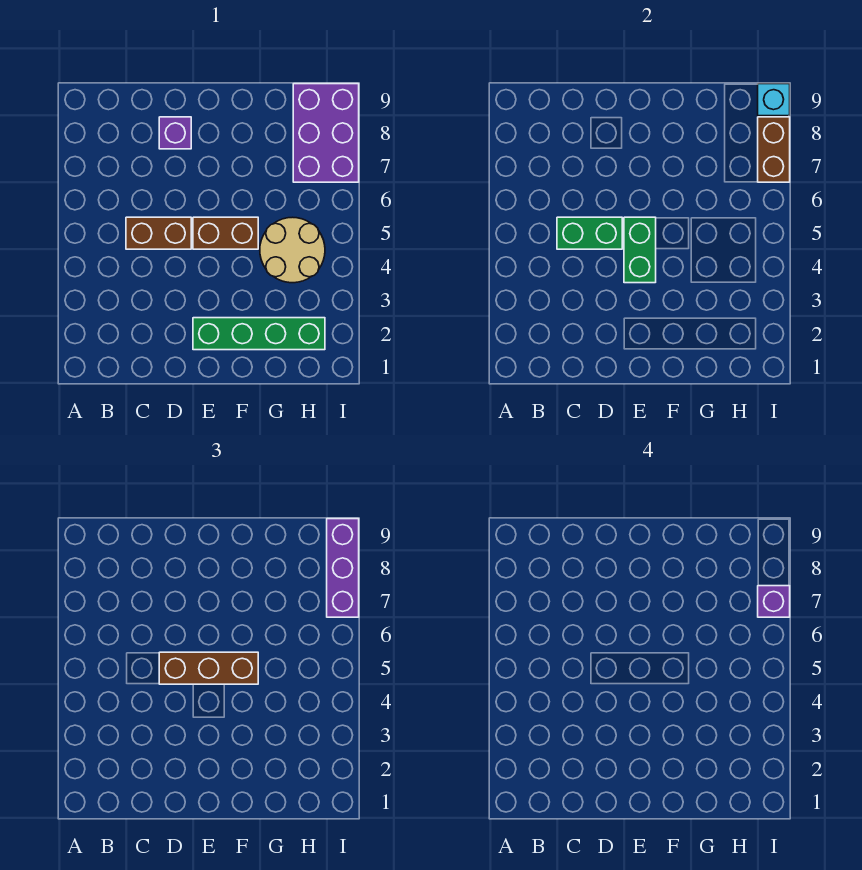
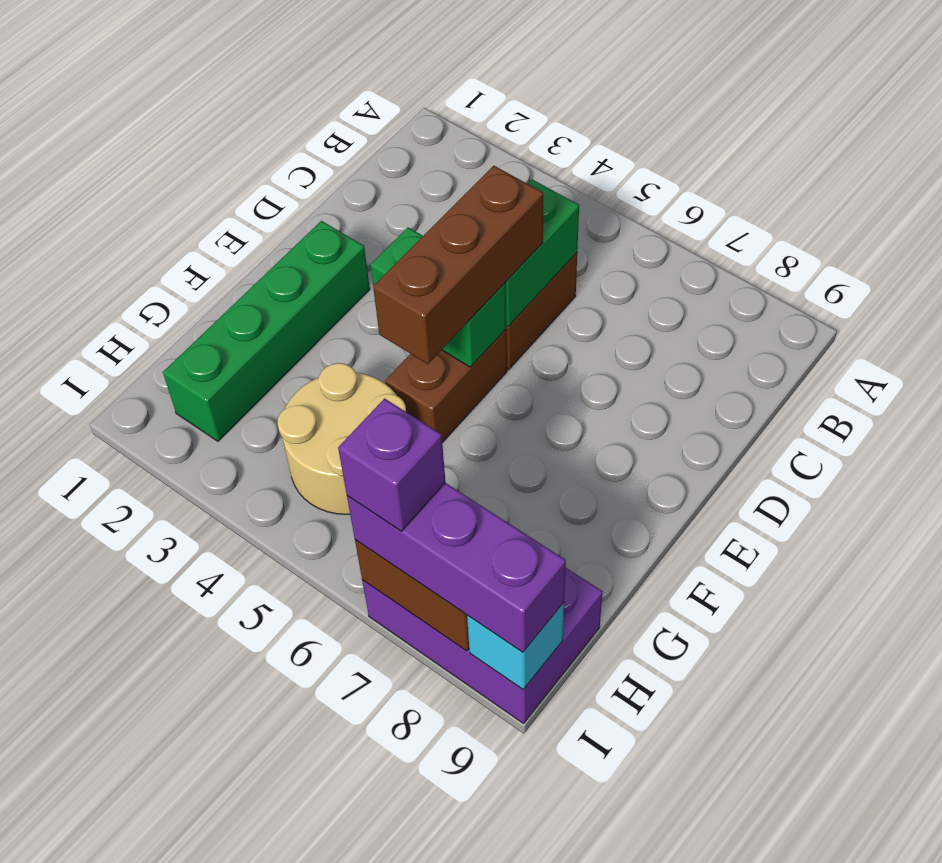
purple brick D8 level 1 -> none

